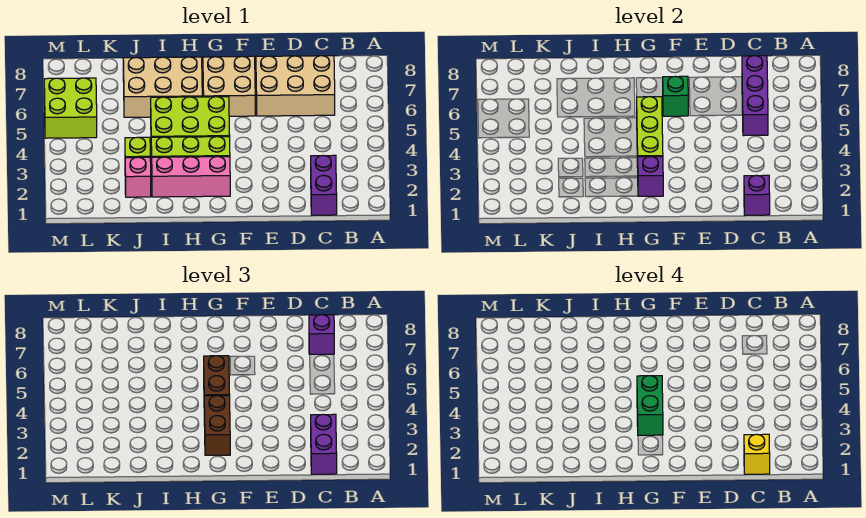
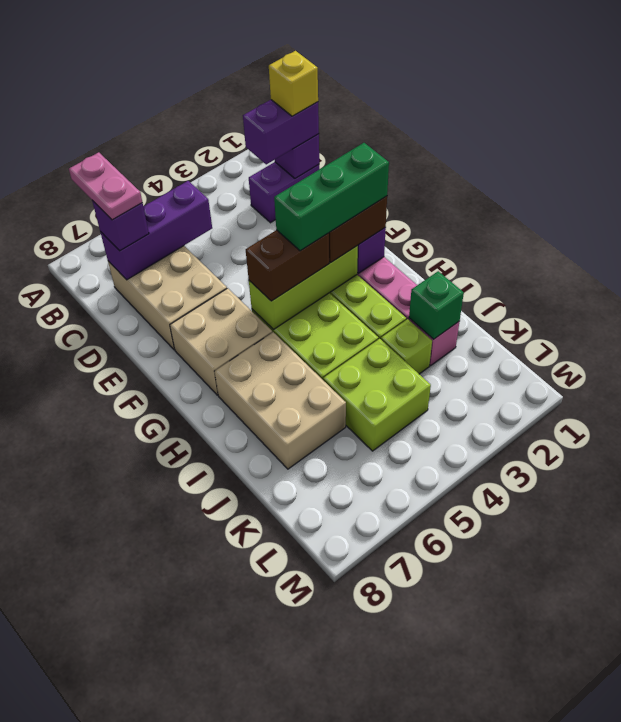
none -> pink plate B7:C7 level 4
green brick F6 level 2 -> green brick J2 level 2
green brick G3:G4 level 4 -> green brick G2:G4 level 4
lime brick L5:M6 level 1 -> lime brick J4:K5 level 1

